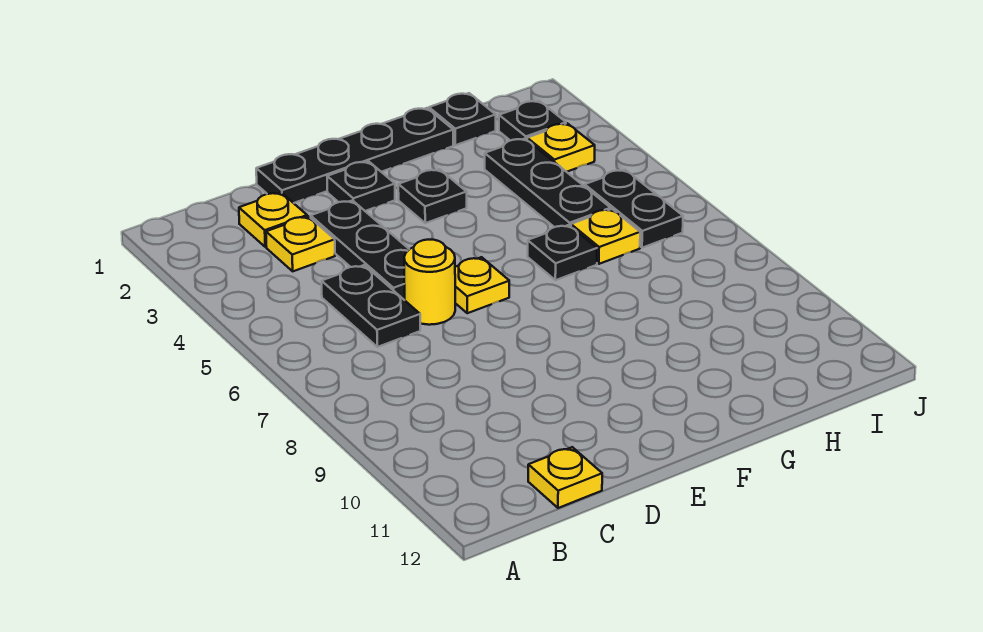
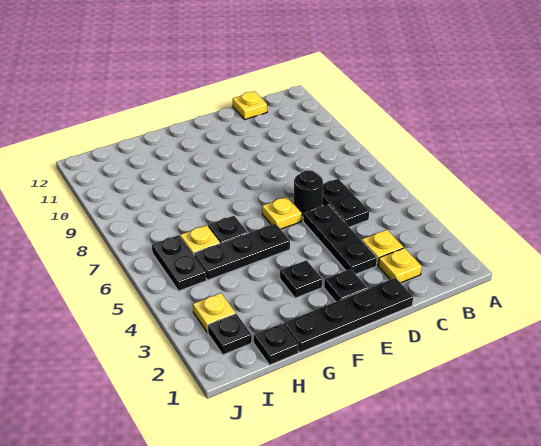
yellow round brick D6 level 1 -> black round brick D6 level 1
black plate H3:H5 level 1 -> black plate F5:H5 level 1

